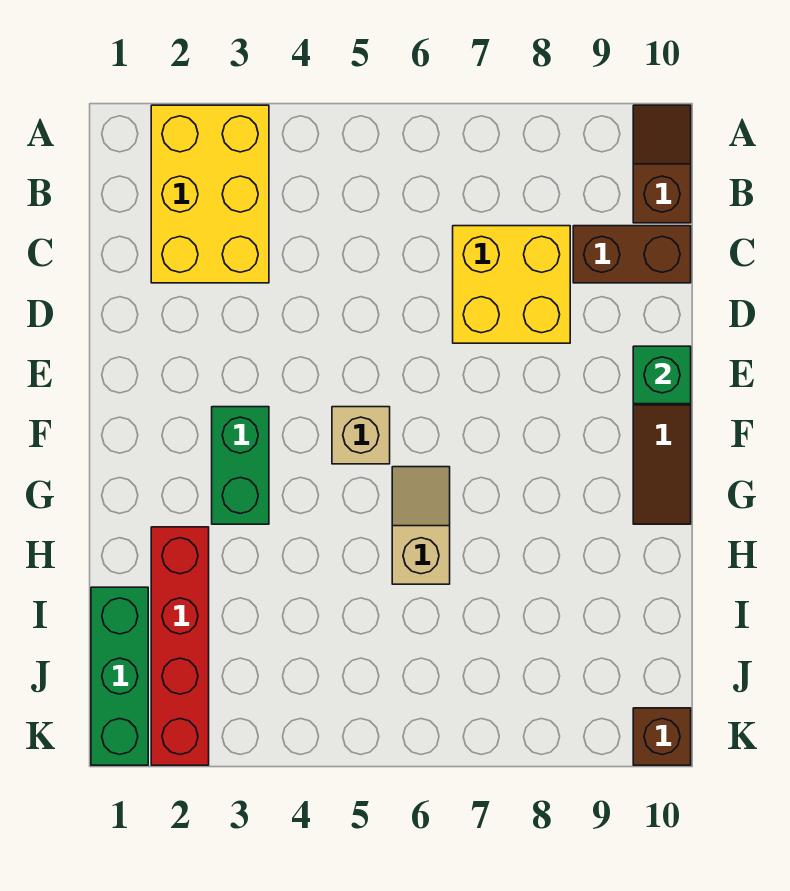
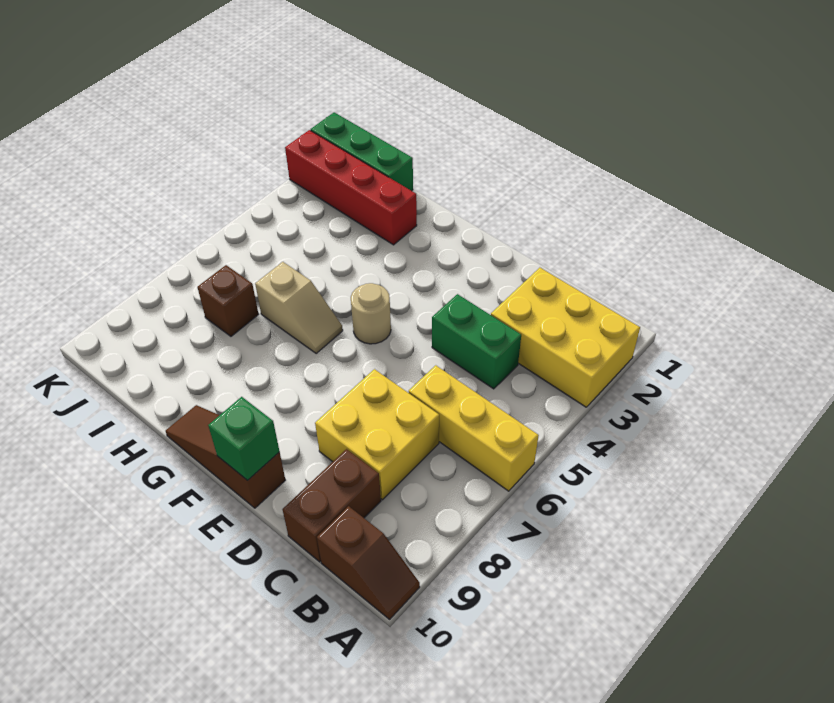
none -> yellow brick A6:C6 level 1
green brick F3:G3 level 1 -> green brick C4:D4 level 1
tan brick F5 level 1 -> tan round brick F5 level 1
brown brick K10 level 1 -> brown brick I7 level 1

